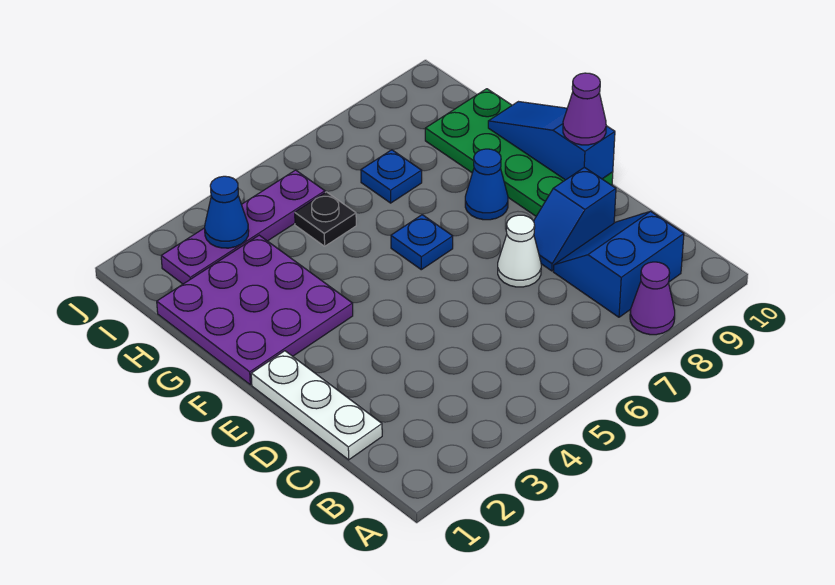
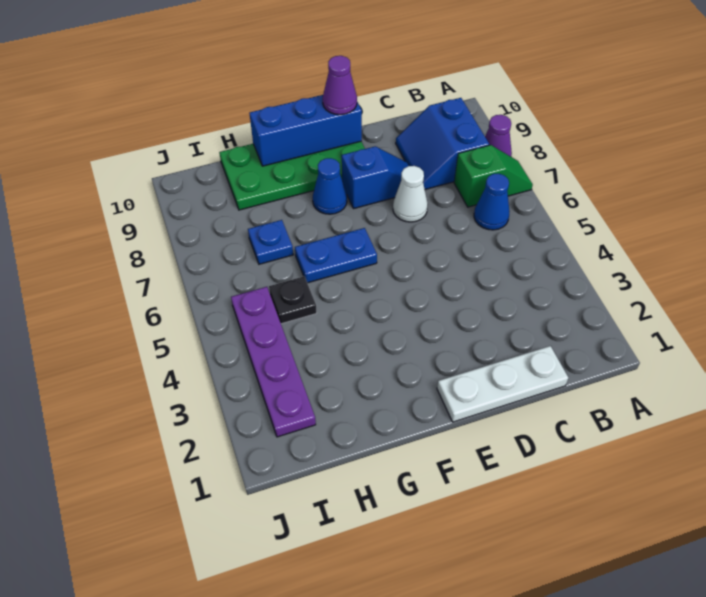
none -> green slope A7:B7 level 1 top B
blue slope D8:D9 level 1 top 9 -> blue slope D8:E8 level 1 top E
blue slope E10:G10 level 2 top E -> blue brick E10:G10 level 2
purple plate F1:H3 level 1 -> none
blue plate F6 level 1 -> blue plate F6:G6 level 1
blue cone I3 level 2 -> blue cone B6 level 1

